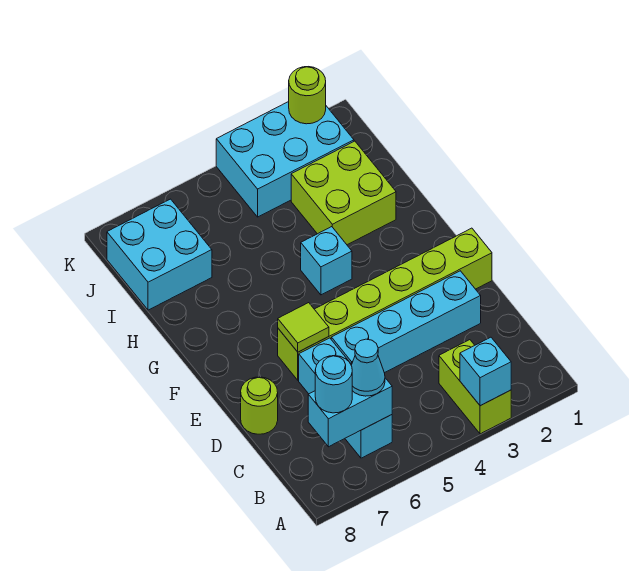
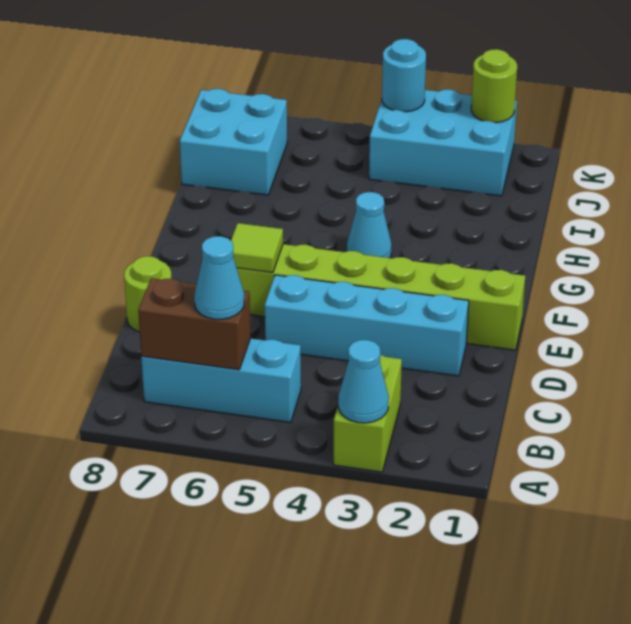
cyan brick A3 level 2 -> cyan cone A3 level 2
cyan brick B6:D6 level 1 -> cyan brick B5:B7 level 1
cyan brick B6:B7 level 2 -> brown brick B6:B7 level 2
cyan round brick B7 level 3 -> cyan round brick K4 level 2
cyan brick G4 level 1 -> cyan cone G4 level 1
lime brick H2:I3 level 1 -> none

